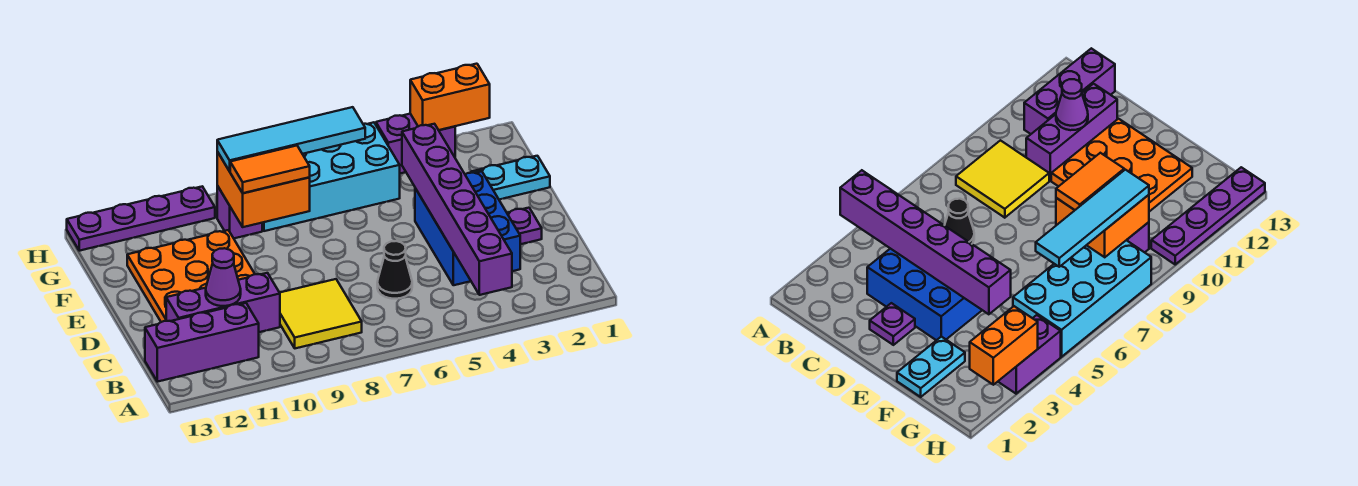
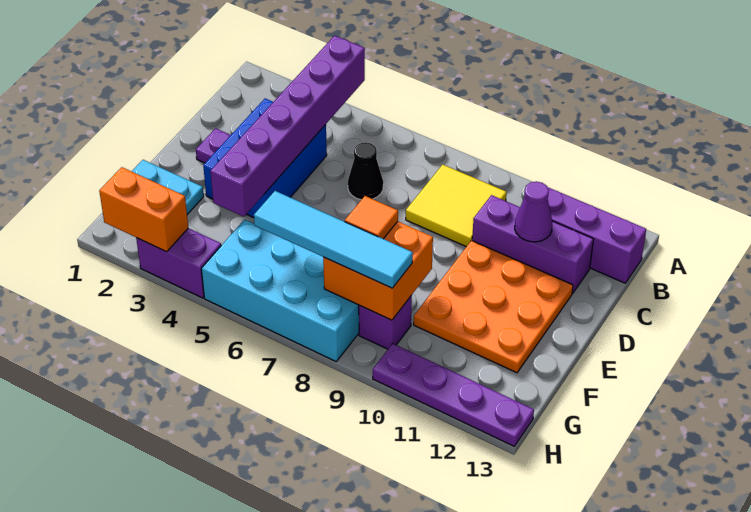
orange tile F8:F9 level 3 -> orange tile F8 level 3

